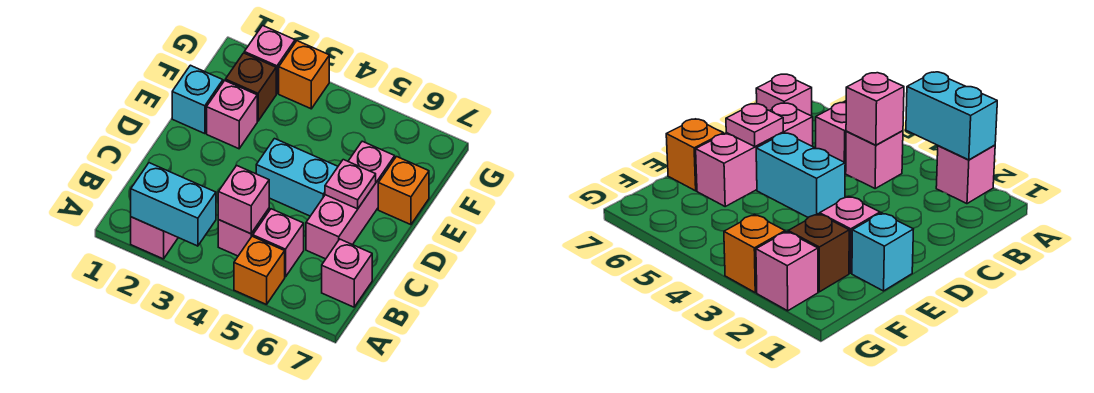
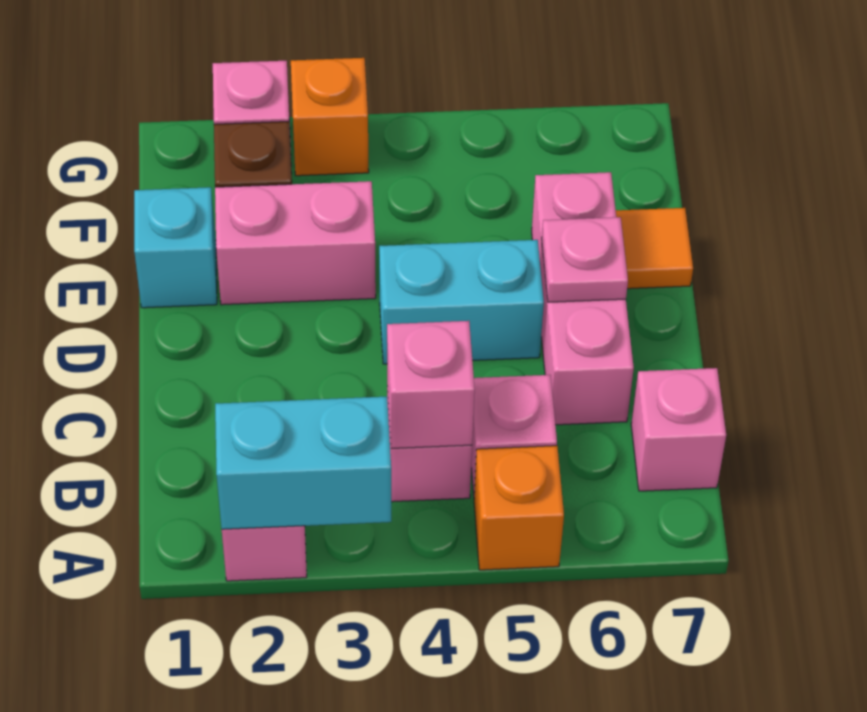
pink brick E2 level 1 -> pink brick E2:E3 level 1
orange brick E7 level 1 -> orange tile E7 level 1

